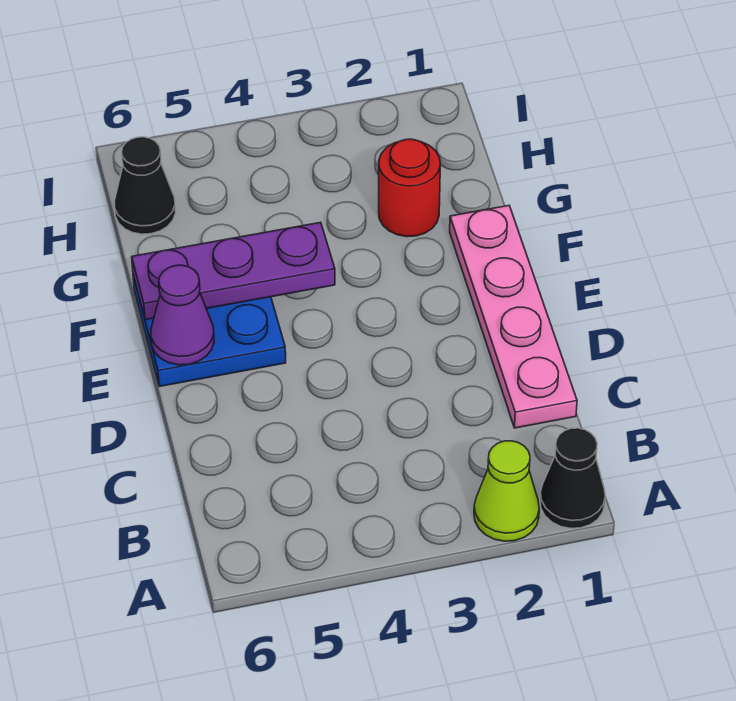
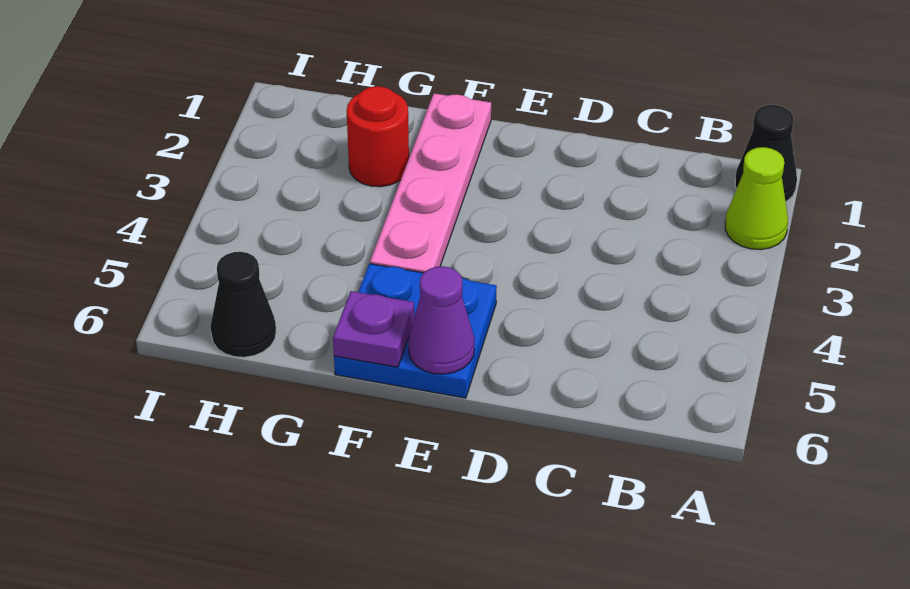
pink plate C1:F1 level 1 -> pink plate F1:F4 level 1
purple plate F4:F6 level 2 -> purple plate F6 level 2

